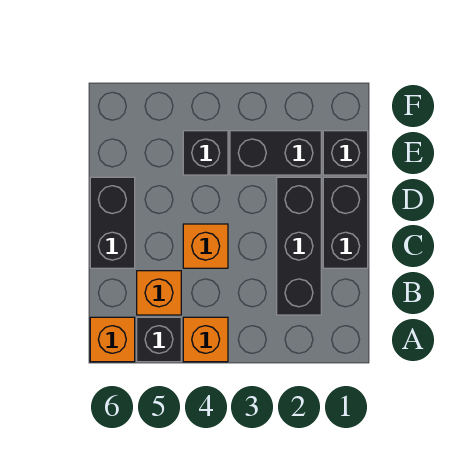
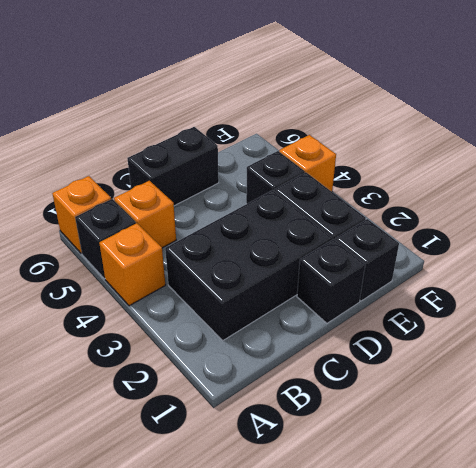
black brick B2:D2 level 1 -> black brick B2:D3 level 1
black brick C1:D1 level 1 -> black brick D1 level 1
orange brick C4 level 1 -> orange brick F4 level 1

